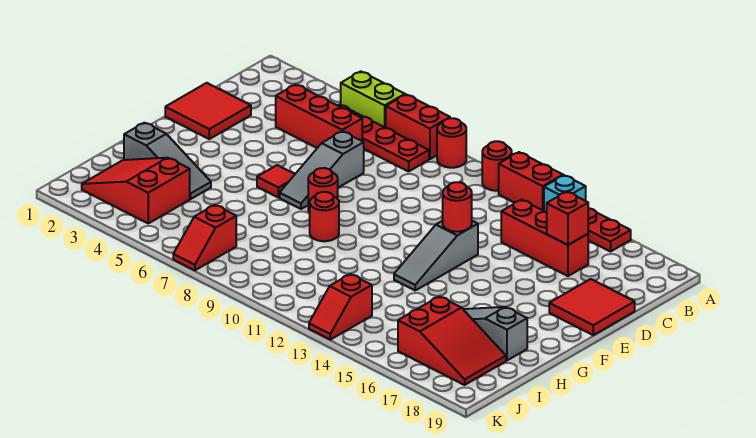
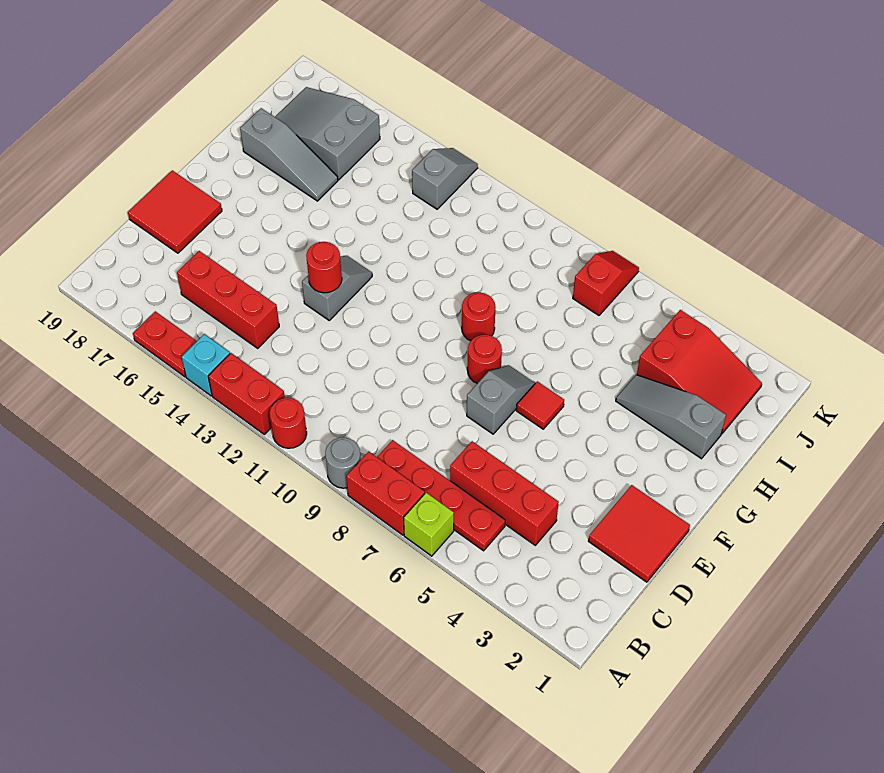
lime brick A5:A6 level 1 -> lime brick A6 level 1
red round brick A9 level 1 -> grey round brick A9 level 1
red brick C16 level 2 -> none
grey slope D7:F7 level 1 top D -> grey slope E7:F7 level 1 top E
grey slope E13:G13 level 1 top E -> grey slope E13:F13 level 1 top E
red slope I16:J18 level 1 top 16 -> grey slope I16:J18 level 1 top 16
red slope J13:K13 level 1 top J -> grey slope J13:K13 level 1 top J

